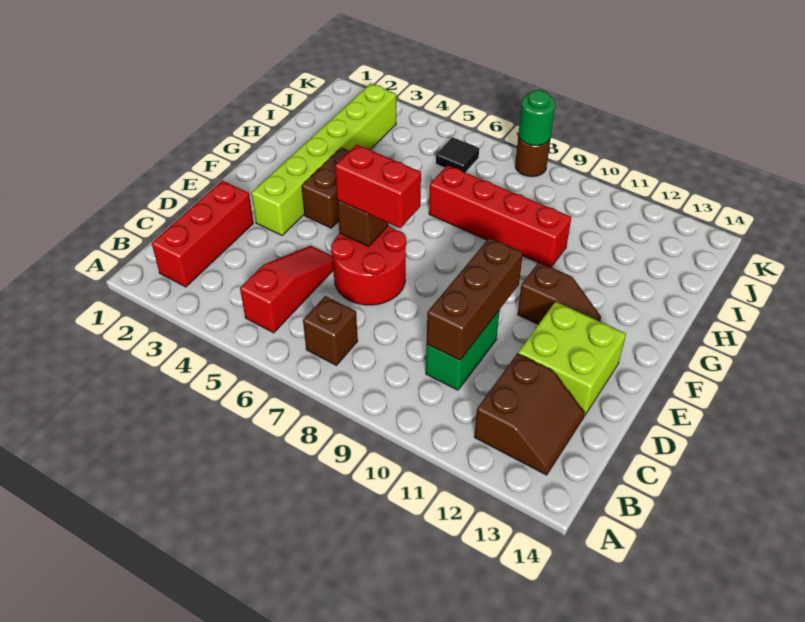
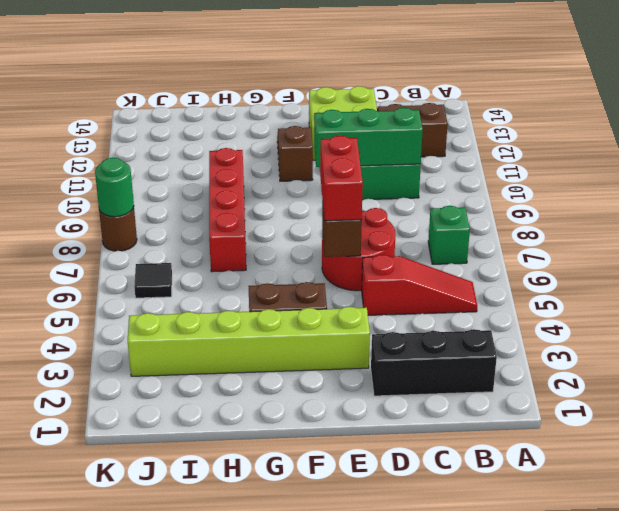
red brick B2:D2 level 1 -> black brick B2:D2 level 1
red slope B5:D5 level 1 top B -> red slope B5:D5 level 1 top D
brown brick B7 level 1 -> green brick B7 level 1
brown brick C10:E10 level 2 -> green brick C10:E10 level 2

